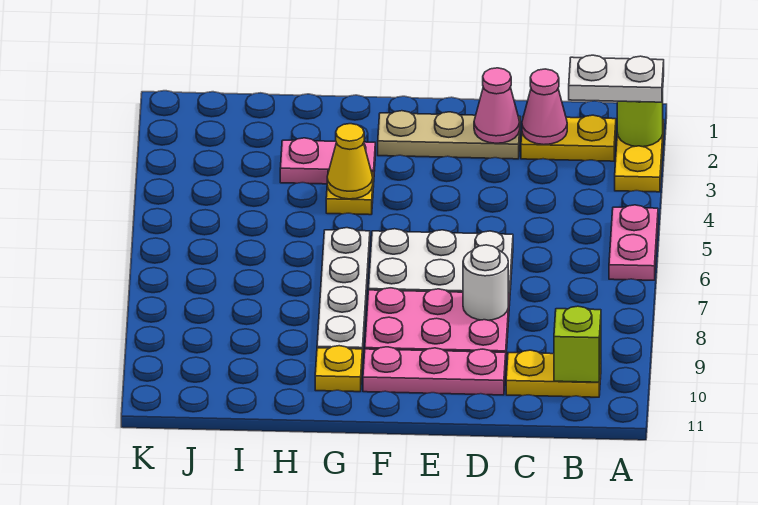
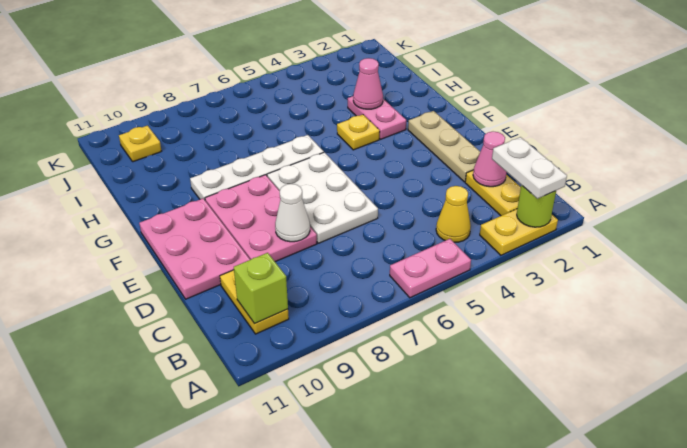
pink cone D2 level 2 -> pink cone H3 level 2
white round brick D8 level 2 -> white cone D8 level 2
pink plate D10:F10 level 1 -> pink plate D10:F11 level 1
yellow cone G4 level 2 -> yellow cone B4 level 1
yellow plate G10 level 1 -> yellow plate J10 level 1

